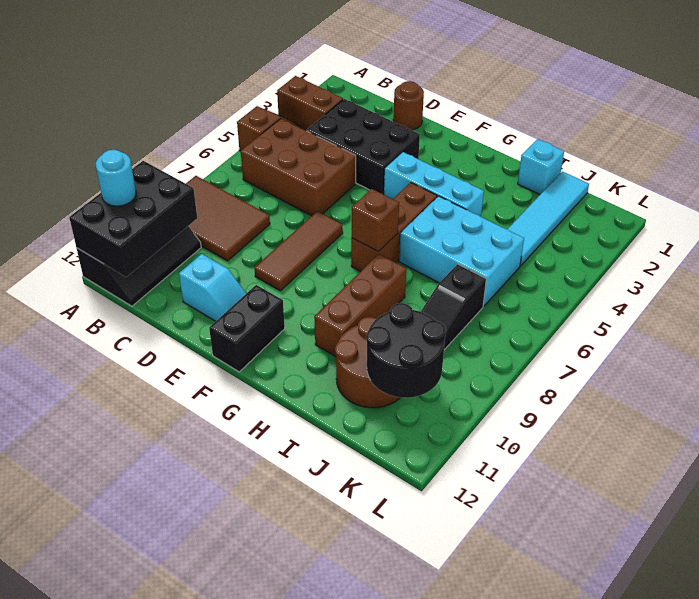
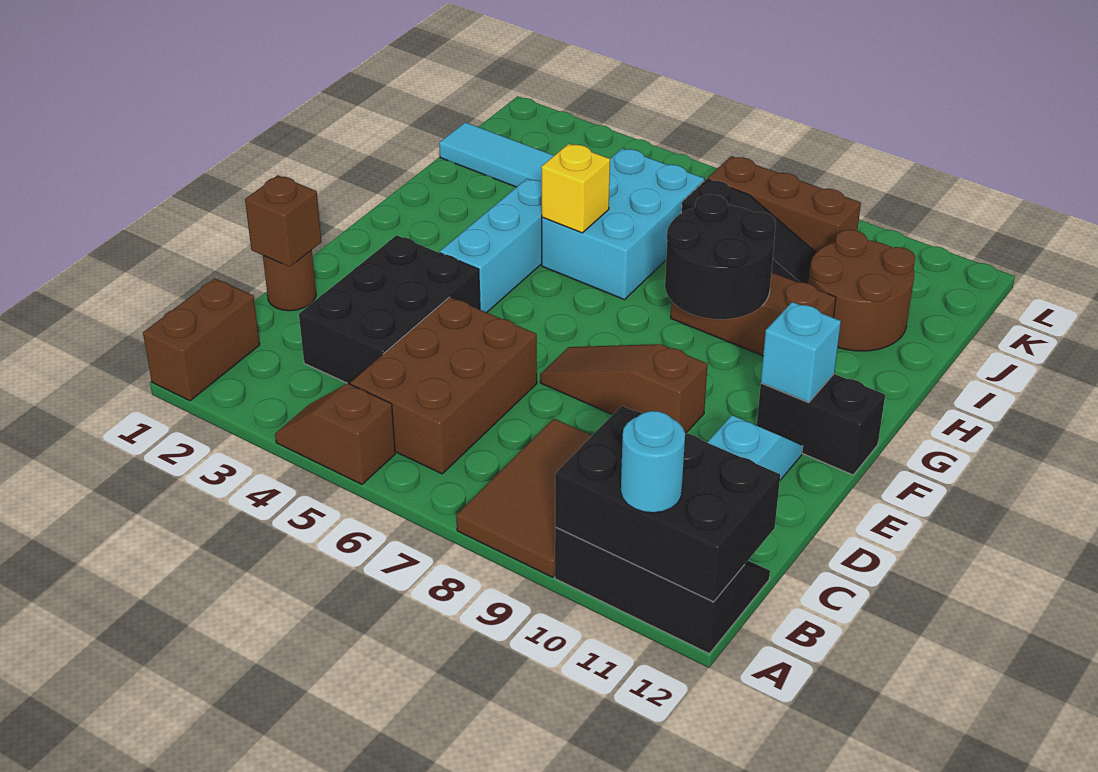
brown brick A3:B3 level 1 -> brown brick A1:B1 level 1
brown tile E7:E9 level 1 -> brown slope E7:E9 level 1 top 9
brown brick G5:G7 level 1 -> brown brick K7:K9 level 1
brown brick G7 level 2 -> brown brick D1 level 2
none -> yellow brick H5 level 2
cyan brick I1 level 1 -> cyan brick F11 level 2
black round brick J10:K11 level 2 -> black round brick G8:H9 level 2

